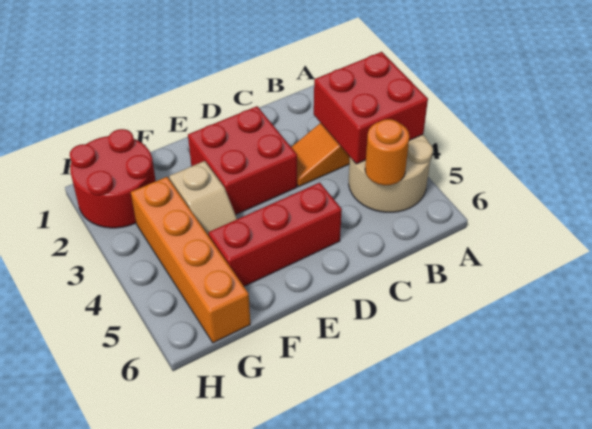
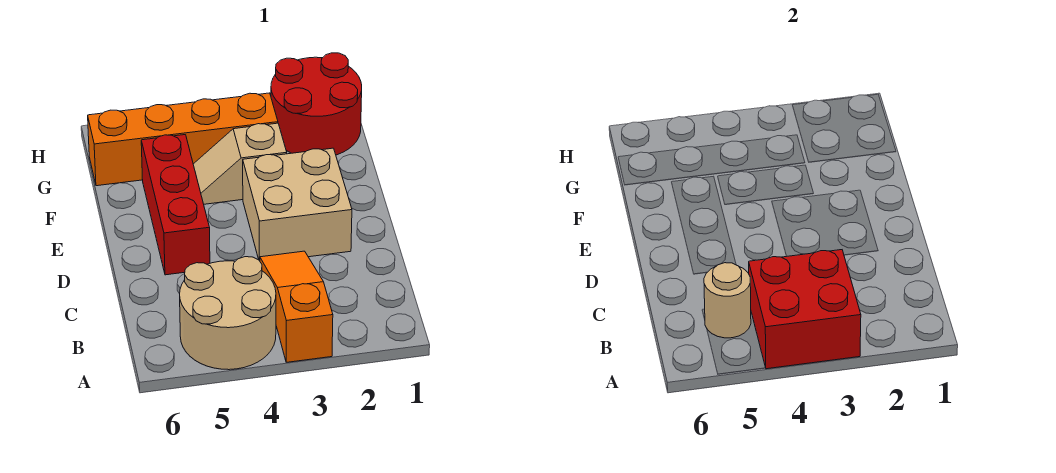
orange round brick B5 level 2 -> tan round brick B5 level 2
red brick D2:E3 level 1 -> tan brick D2:E3 level 1

